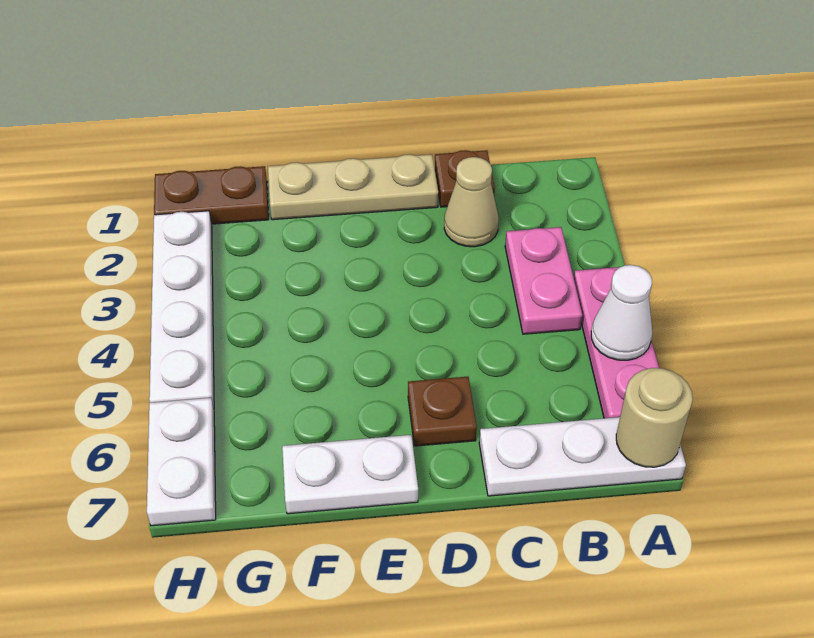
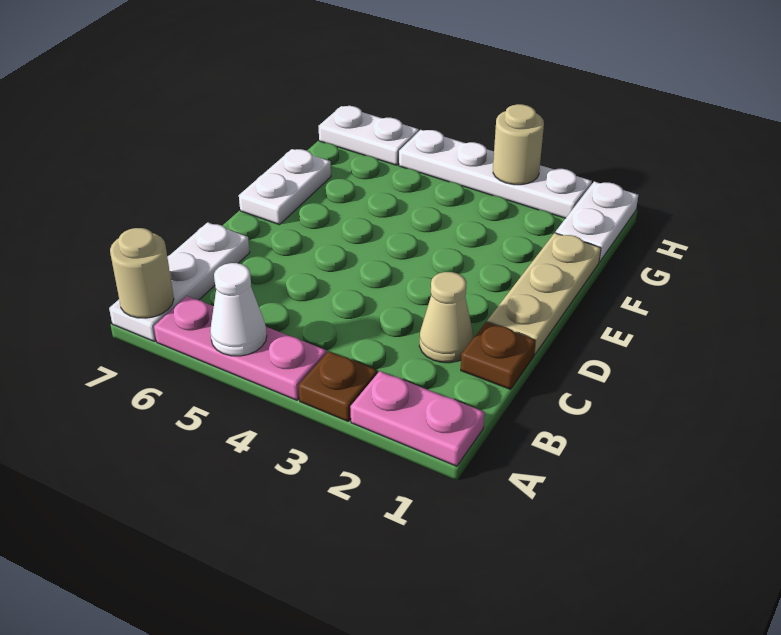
pink plate B3:B4 level 1 -> pink plate A1:A2 level 1
brown plate D6 level 1 -> brown plate A3 level 1
brown plate G1:H1 level 1 -> white plate G1:H1 level 1
none -> tan round brick H3 level 2

